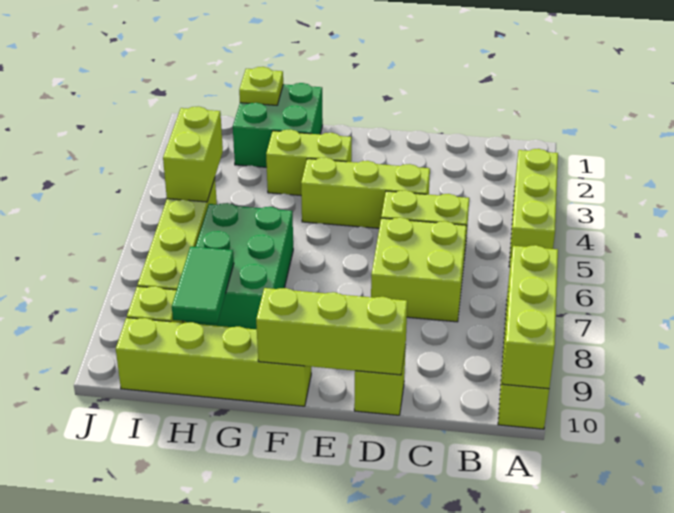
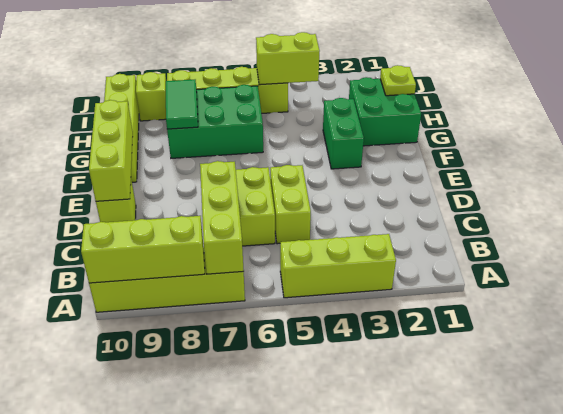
lime brick D4:F4 level 1 -> lime brick A7:C7 level 2
lime brick F3:G3 level 1 -> green brick F3:G3 level 1
green tile H8:H9 level 2 -> green tile G8:H8 level 2

